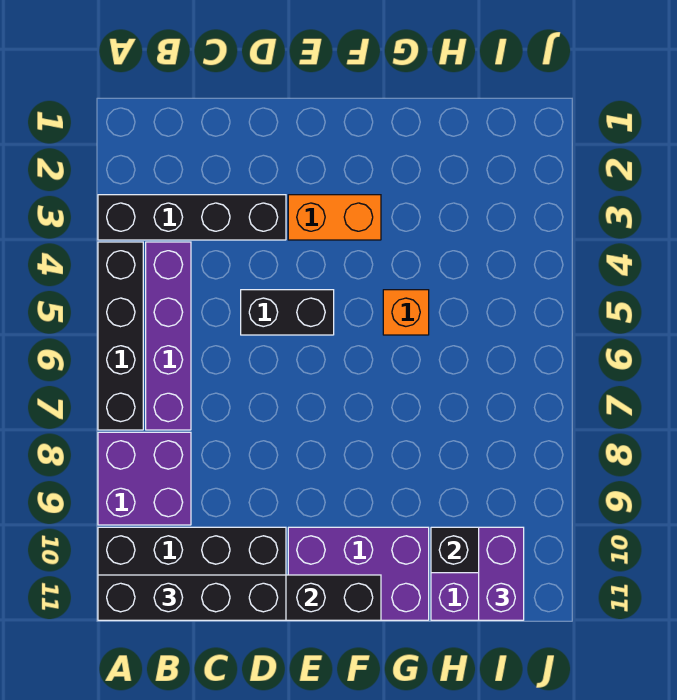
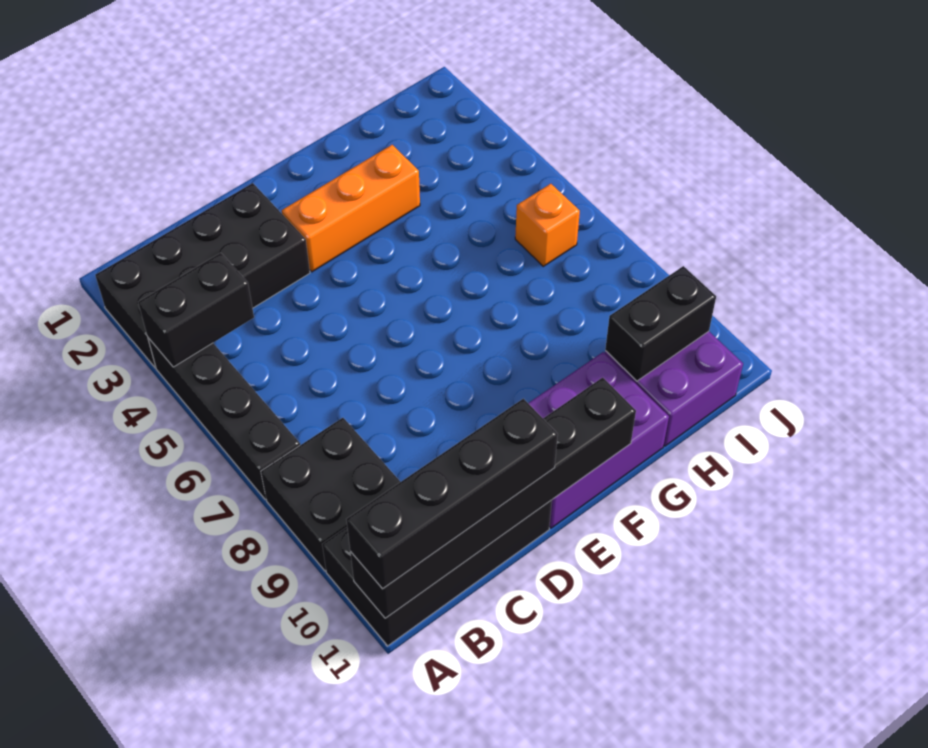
black brick A3:D3 level 1 -> black brick A2:D3 level 1
purple brick A8:B9 level 1 -> black brick A8:B9 level 1
purple brick B4:B7 level 1 -> none
black brick D5:E5 level 1 -> black brick A4:B4 level 2
orange brick E3:F3 level 1 -> orange brick E3:G3 level 1
orange brick G5 level 1 -> orange brick I6 level 1
purple brick I10:I11 level 3 -> none

